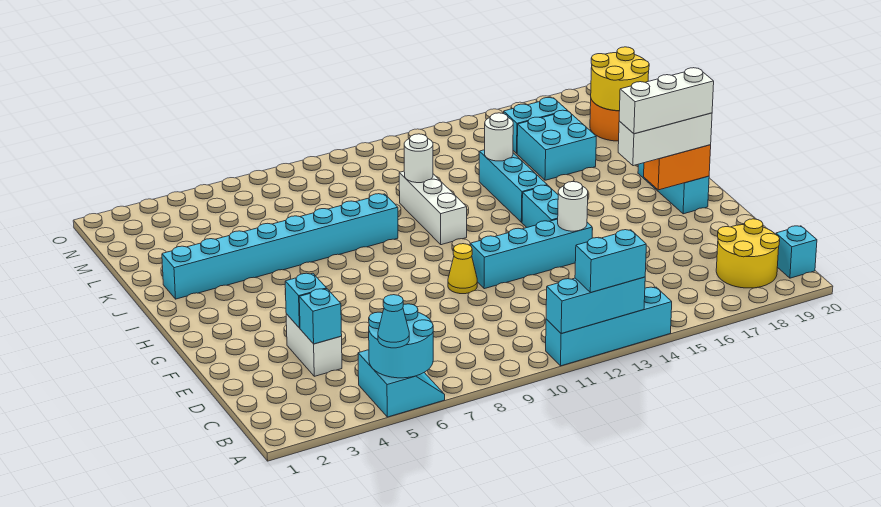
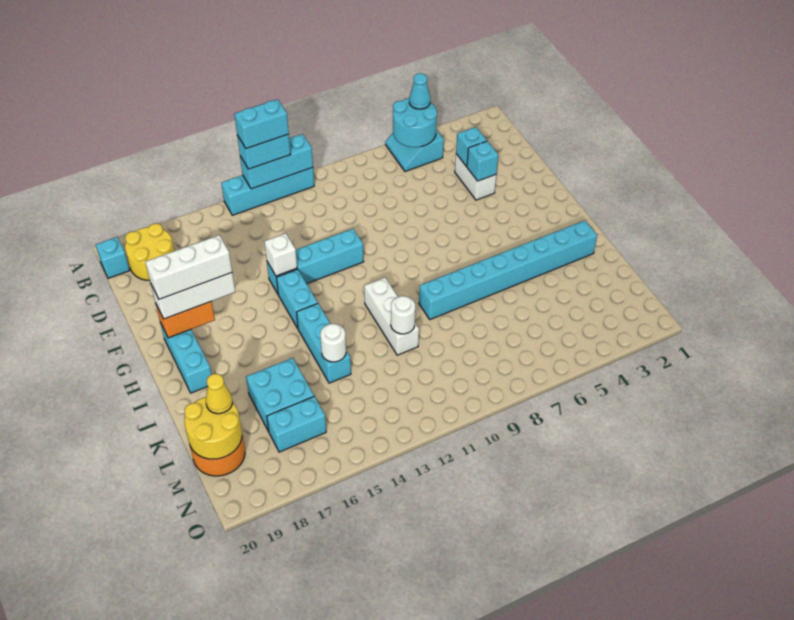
none -> cyan brick A12:A13 level 4
yellow cone F10 level 1 -> yellow cone L19 level 3
white round brick F14 level 2 -> white brick F14 level 2

